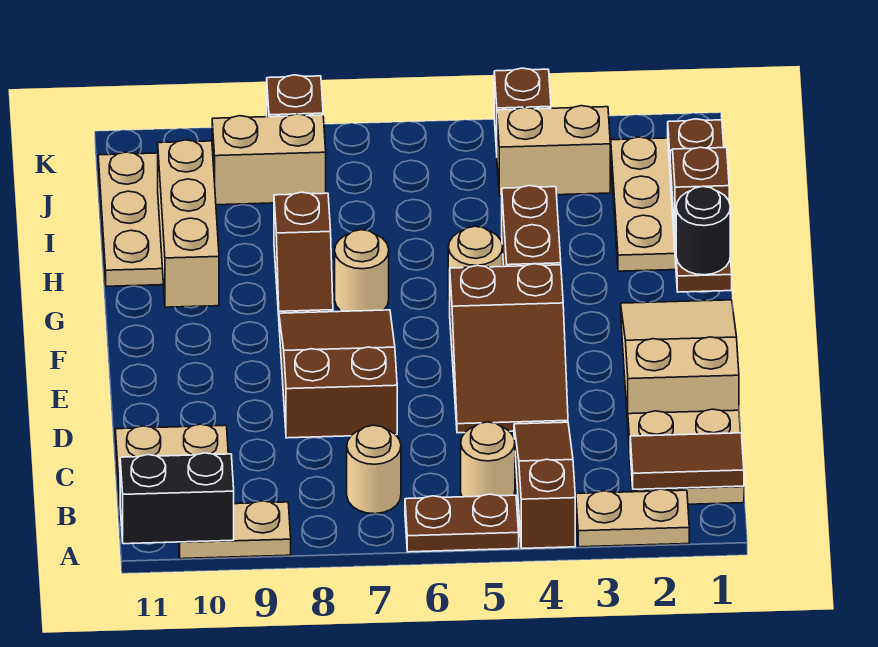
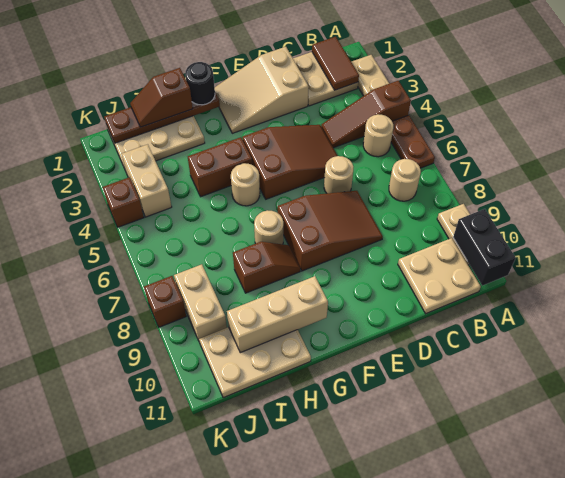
none -> tan round brick D6 level 1
brown slope D7:F8 level 1 top D -> brown slope D7:F8 level 1 top F

